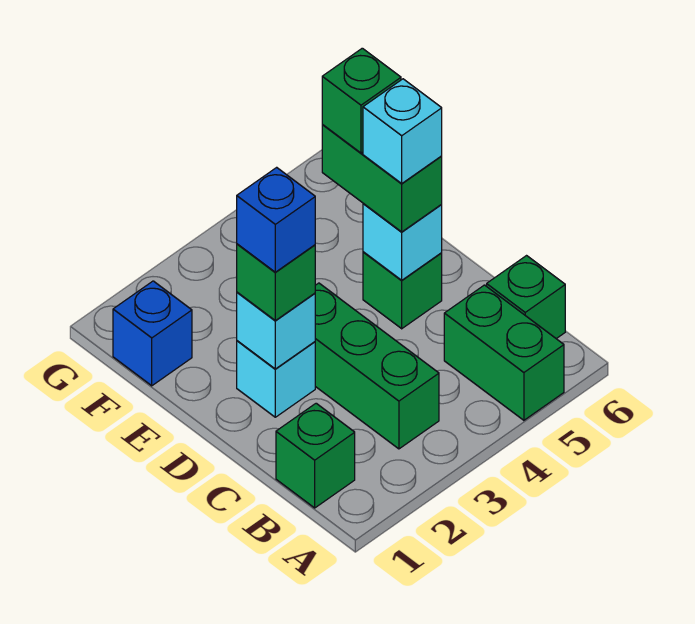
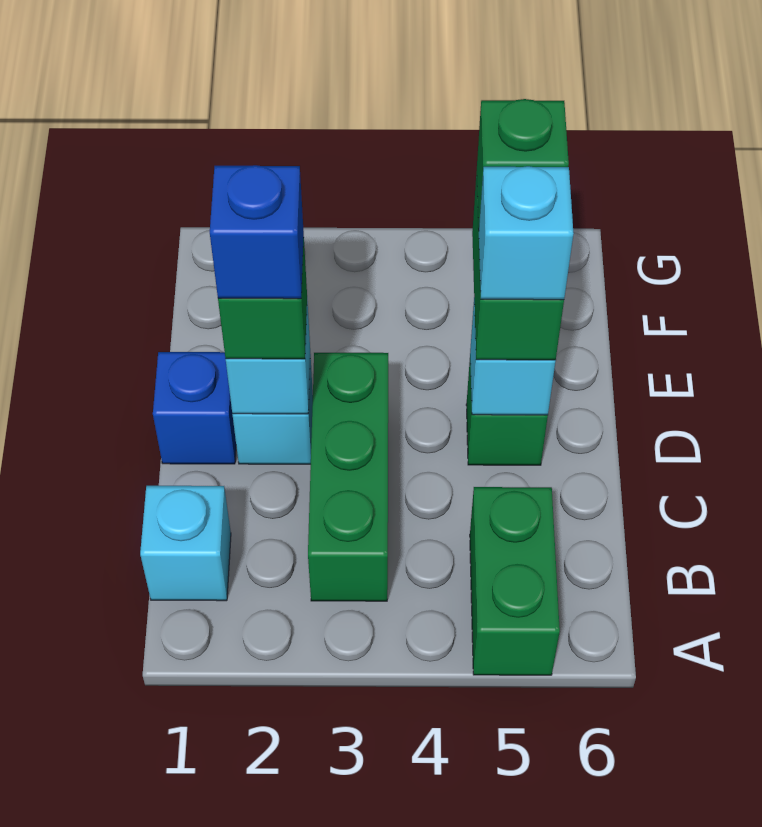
green brick B1 level 1 -> cyan brick B1 level 1
green brick B6 level 1 -> none
blue brick F1 level 1 -> blue brick D1 level 1

